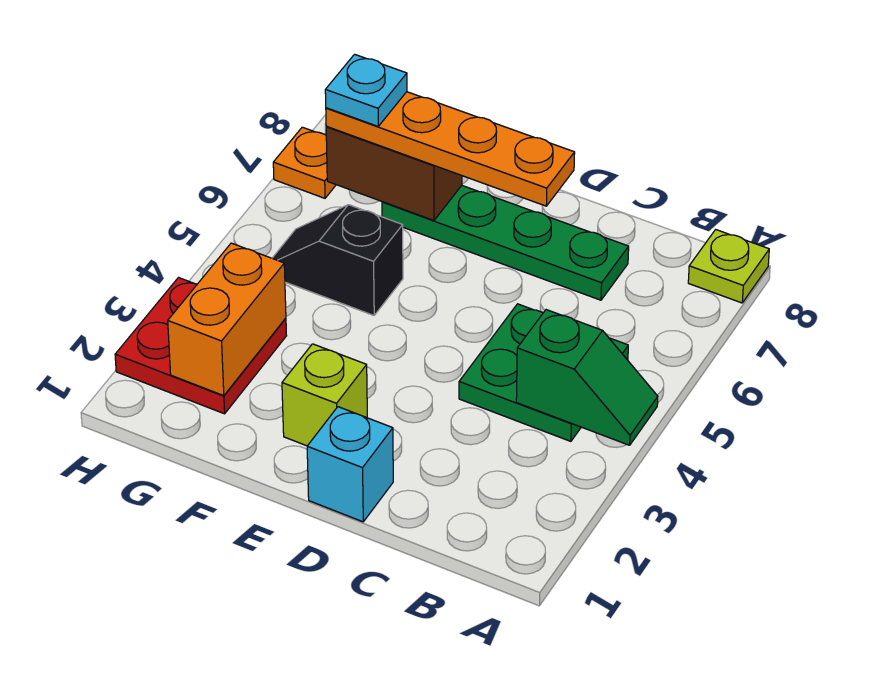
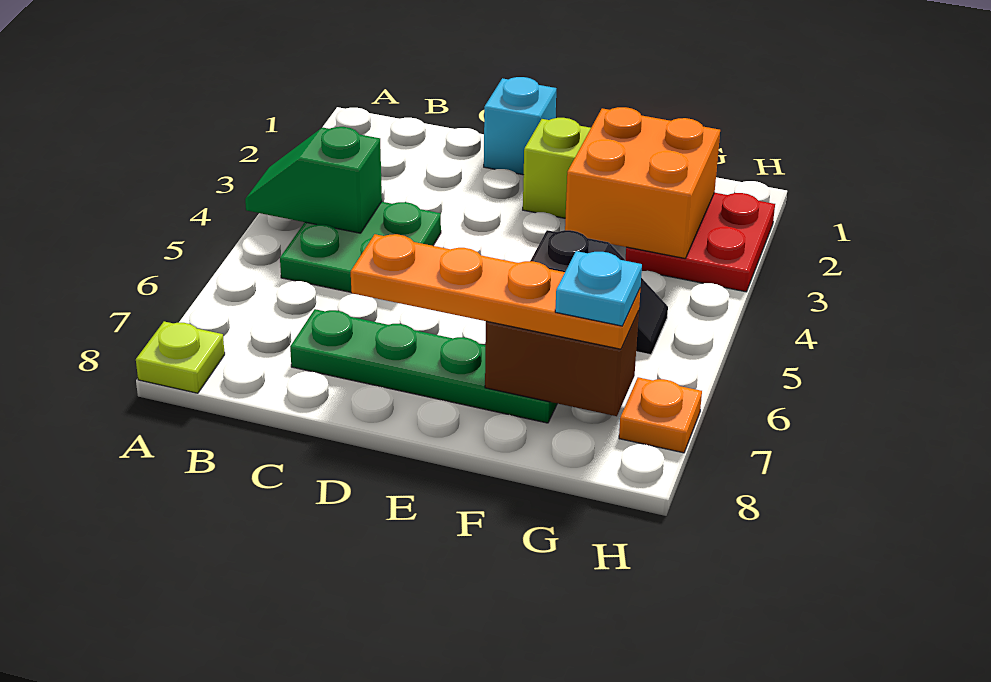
orange brick G2:G3 level 2 -> orange brick F2:G3 level 2

